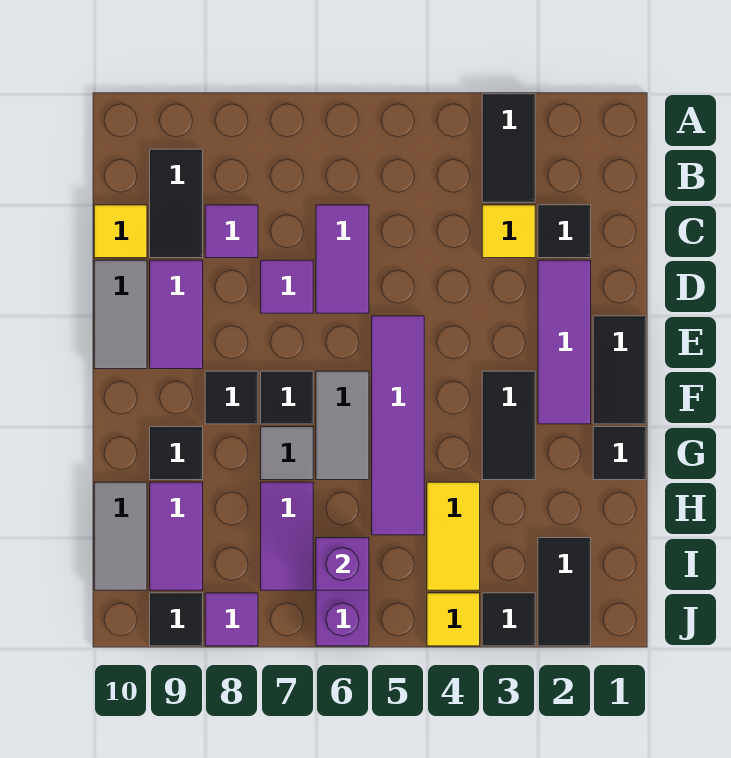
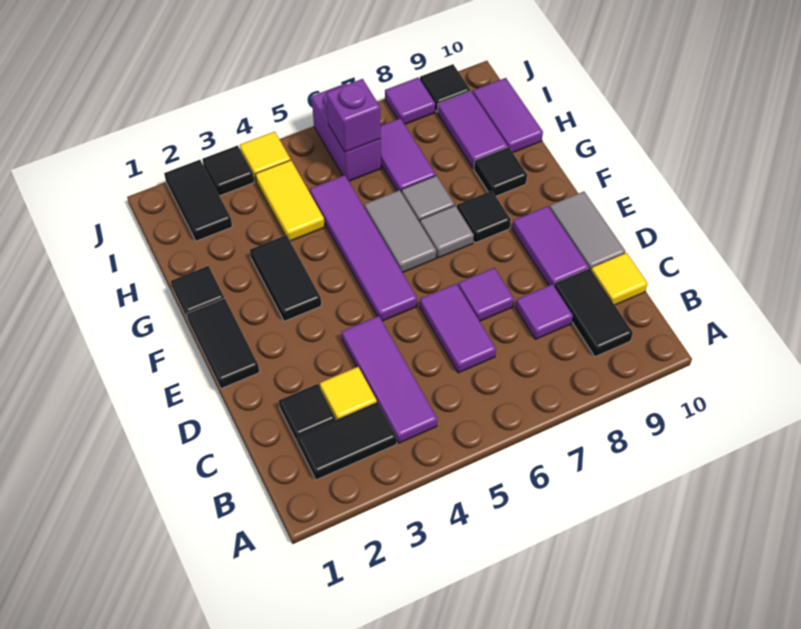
black tile A3:B3 level 1 -> black tile B2:B3 level 1
purple tile D2:F2 level 1 -> purple tile B4:D4 level 1
black tile F7 level 1 -> grey tile F7 level 1
grey tile H10:I10 level 1 -> purple tile H10:I10 level 1

